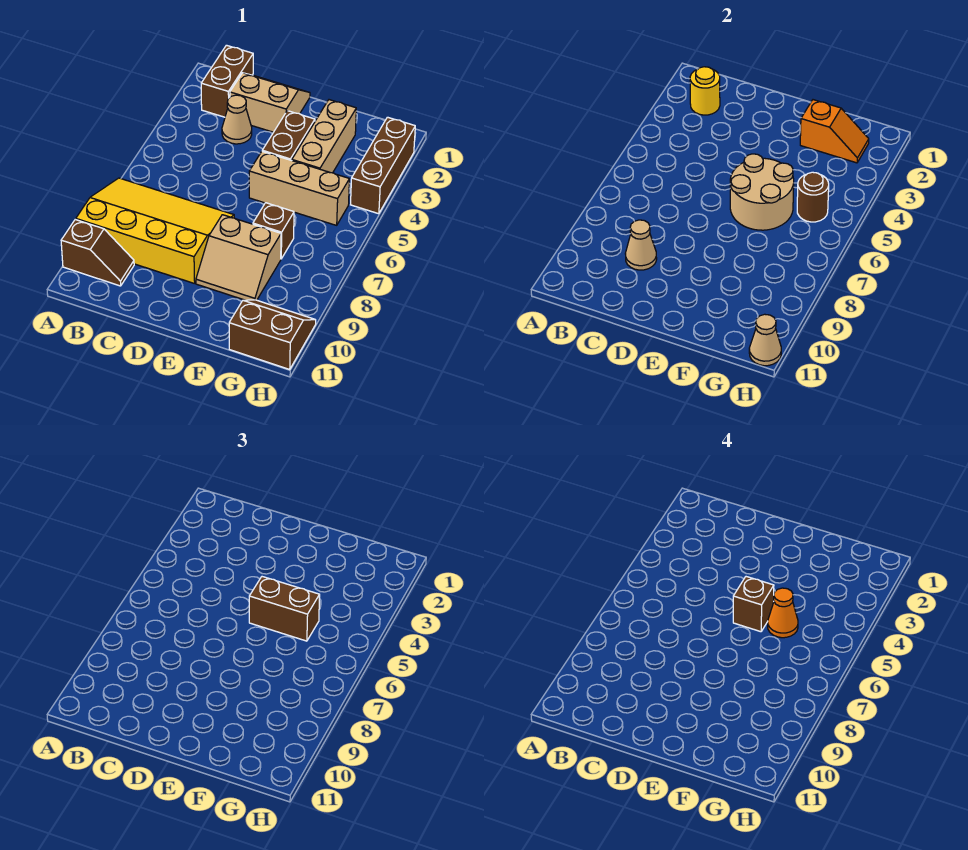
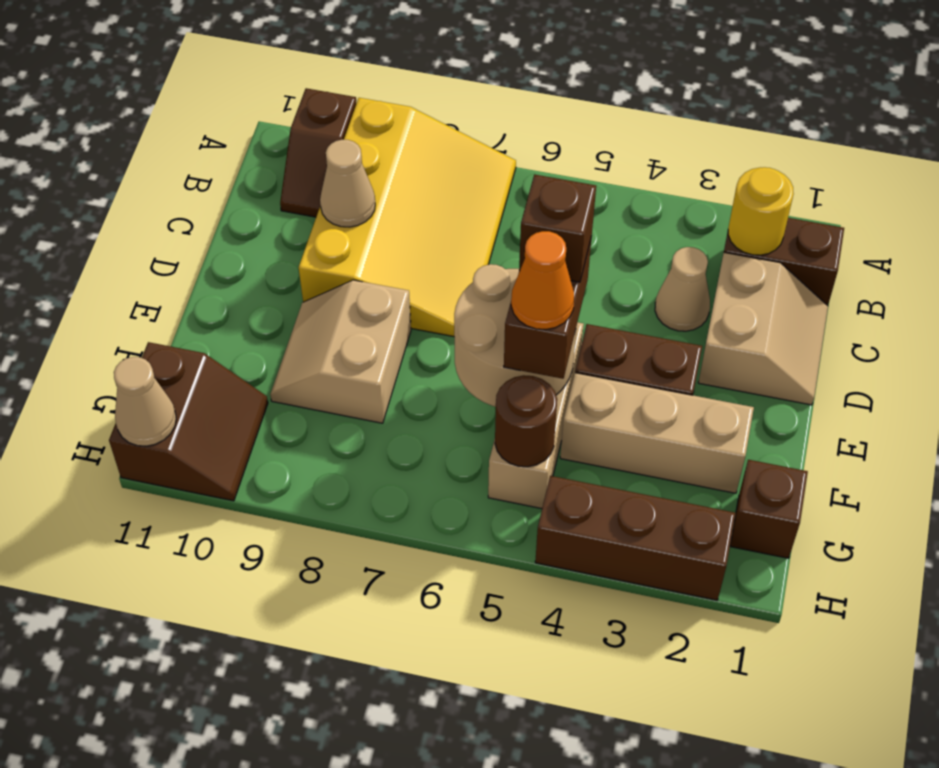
orange slope F2:G2 level 2 top F -> none
brown brick F7 level 1 -> brown brick G1 level 1

